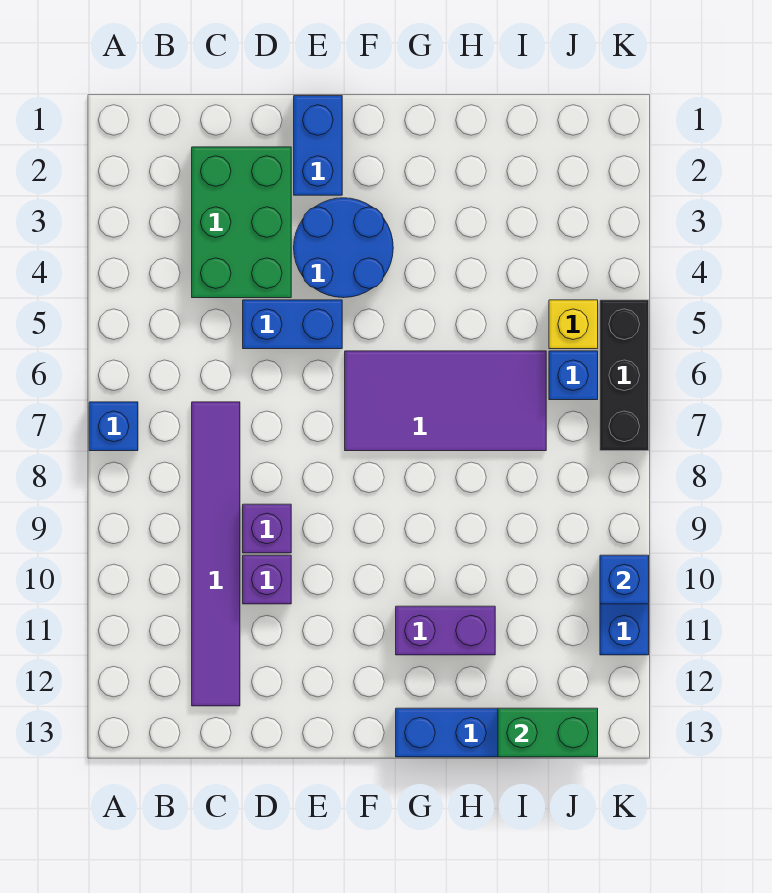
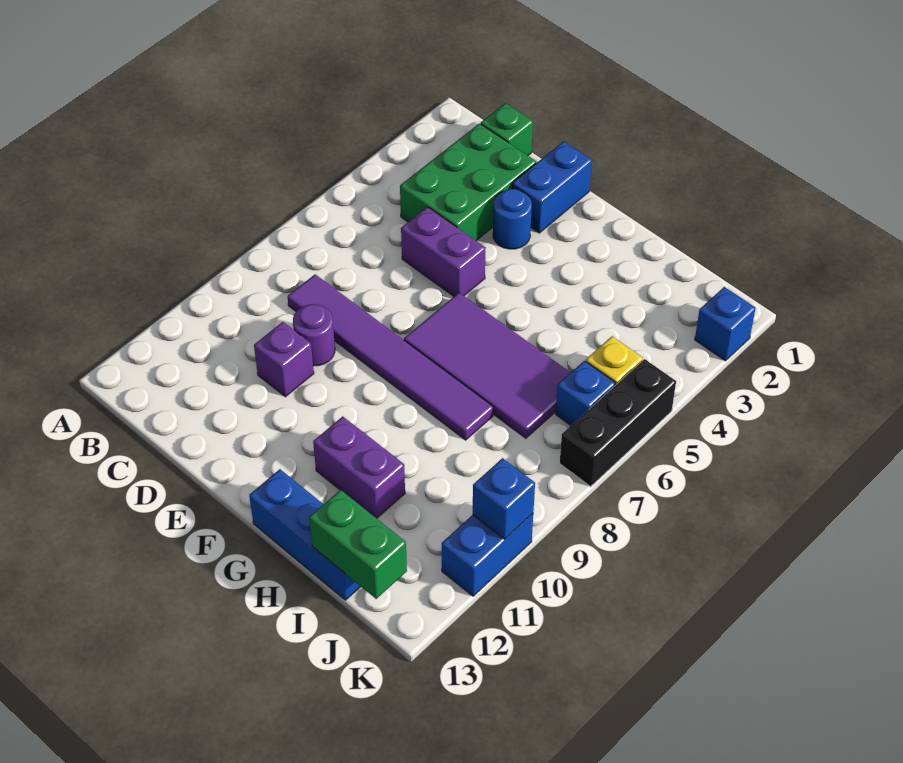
blue brick A7 level 1 -> blue brick K2 level 1
none -> green brick C1 level 1
purple tile C7:C12 level 1 -> purple tile C8:H8 level 1
blue brick D5:E5 level 1 -> purple brick D5:E5 level 1
purple brick D9 level 1 -> purple round brick D9 level 1
blue round brick E3:F4 level 1 -> blue round brick E3 level 1

